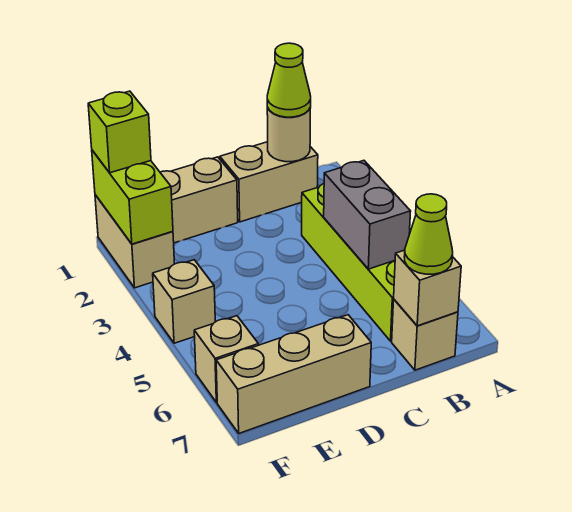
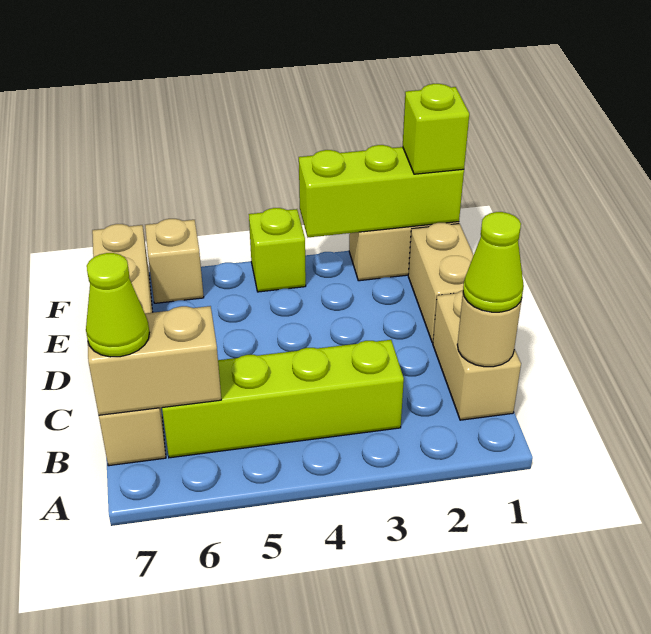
grey brick B4:B5 level 2 -> none
tan brick B7 level 2 -> tan brick B6:B7 level 2
lime brick F1:F2 level 2 -> lime brick F1:F3 level 2
tan brick F4 level 1 -> lime brick F4 level 1

